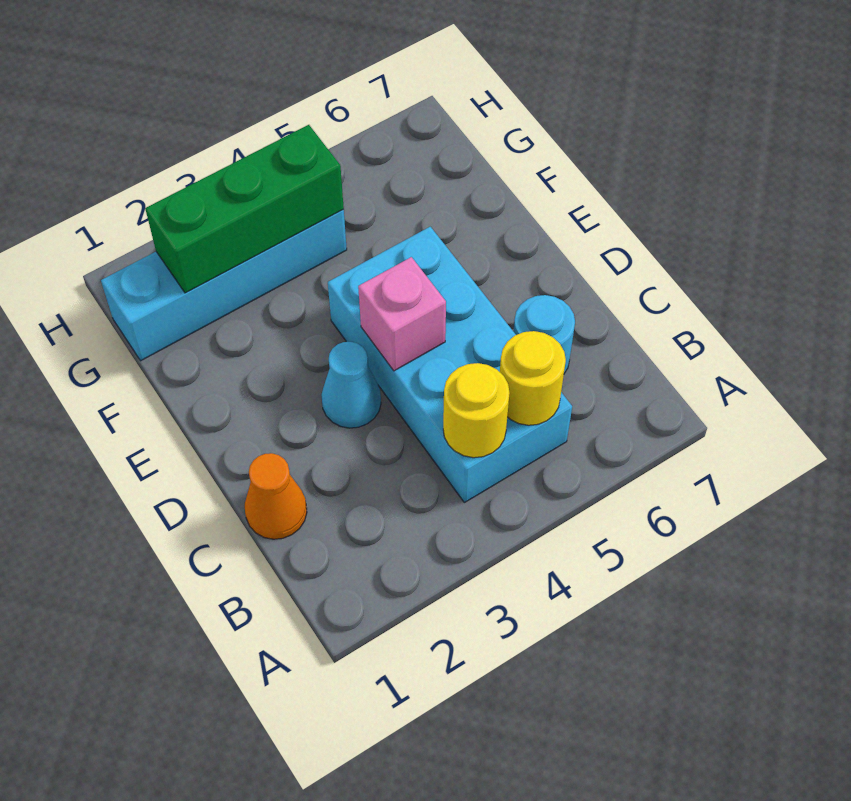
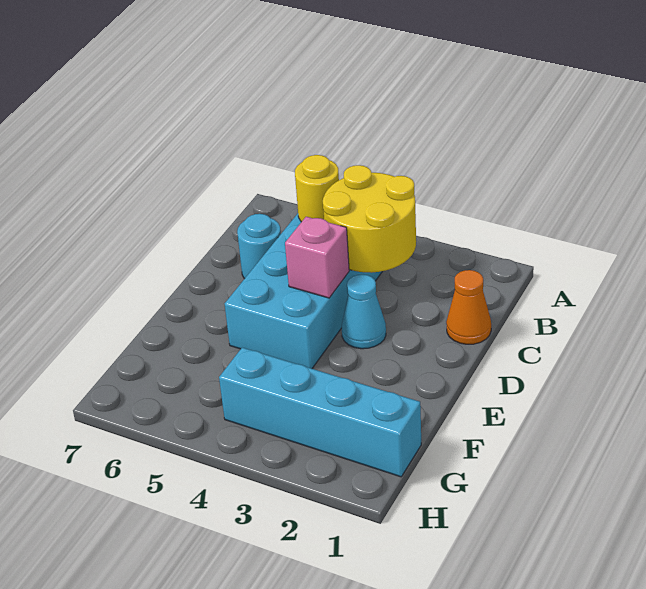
yellow round brick B4 level 2 -> yellow round brick B3:C4 level 2
green brick G2:G4 level 2 -> none

